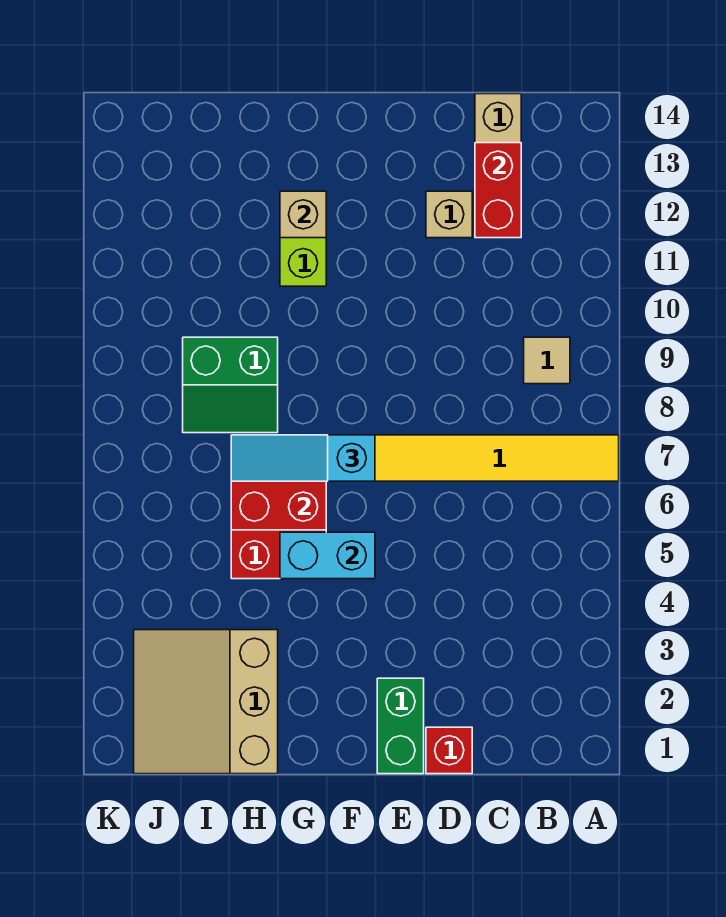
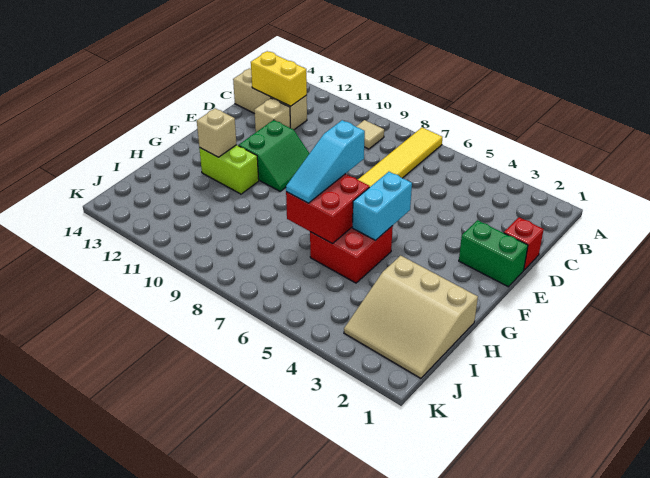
red brick C12:C13 level 2 -> yellow brick C12:C13 level 2
green slope H8:I9 level 1 top 9 -> green slope E10:F11 level 1 top 11

